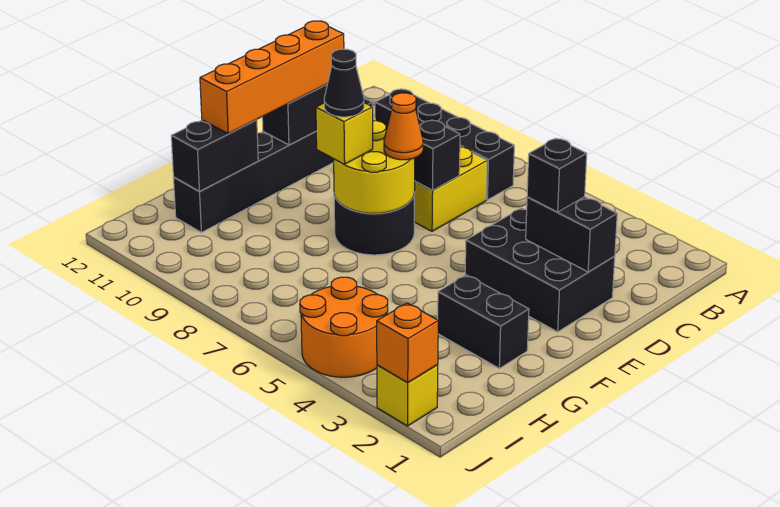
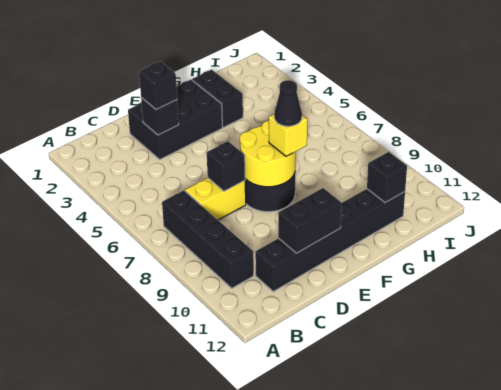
black brick D2:E4 level 1 -> black brick D2:F3 level 1
black brick D2:D3 level 2 -> black brick D3 level 2
orange brick D11:G11 level 3 -> none
orange cone E7 level 3 -> none
black brick G11:H11 level 2 -> black brick H11 level 2
orange round brick I4:J5 level 1 -> none
yellow brick J2 level 1 -> none
orange brick J2 level 2 -> none

